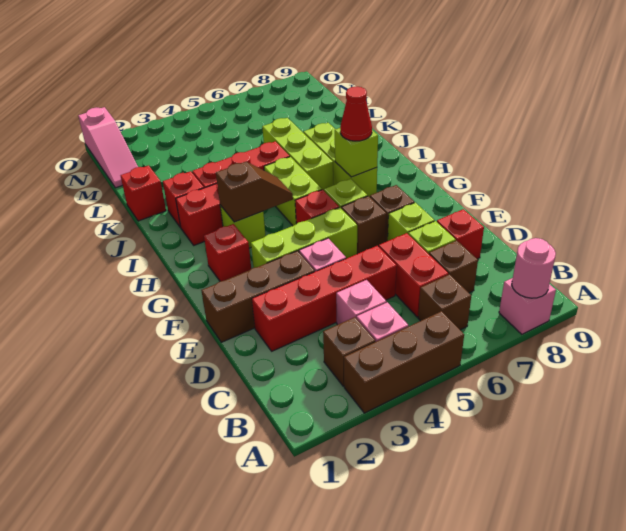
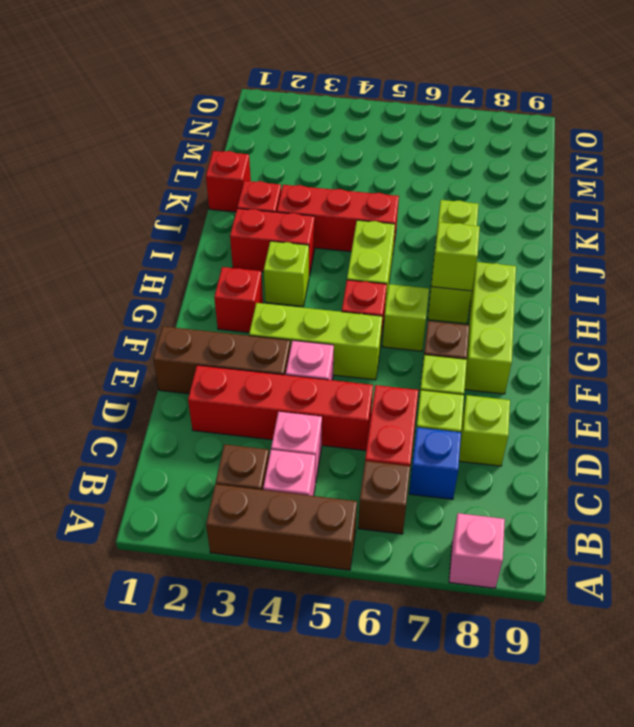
pink round brick A8 level 2 -> none
brown brick C7 level 1 -> blue brick C7 level 1
red brick D8 level 1 -> lime brick D8 level 1
brown brick F6 level 1 -> none
brown slope H3:H4 level 2 top 3 -> none
red cone H7 level 3 -> none
lime brick I6:K6 level 1 -> lime brick F8:H8 level 1
pink slope M1:O1 level 1 top O -> none

